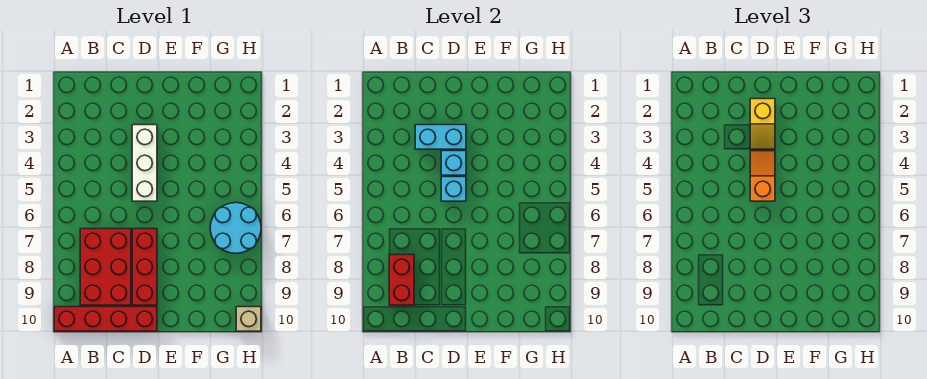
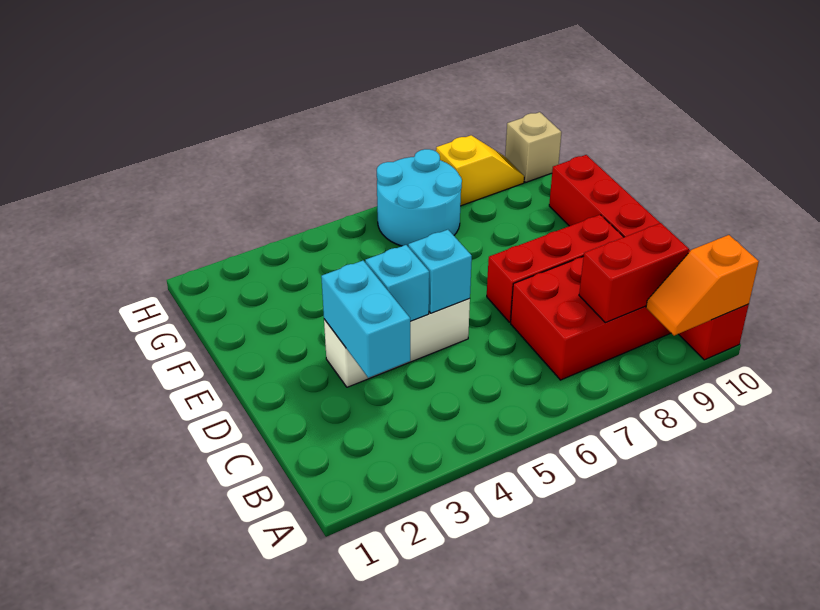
red brick A10:D10 level 1 -> red brick A10:F10 level 1
yellow slope D2:D3 level 3 top 2 -> yellow slope H8:H9 level 1 top 8
orange slope D4:D5 level 3 top 5 -> orange slope A9:A10 level 2 top 10

